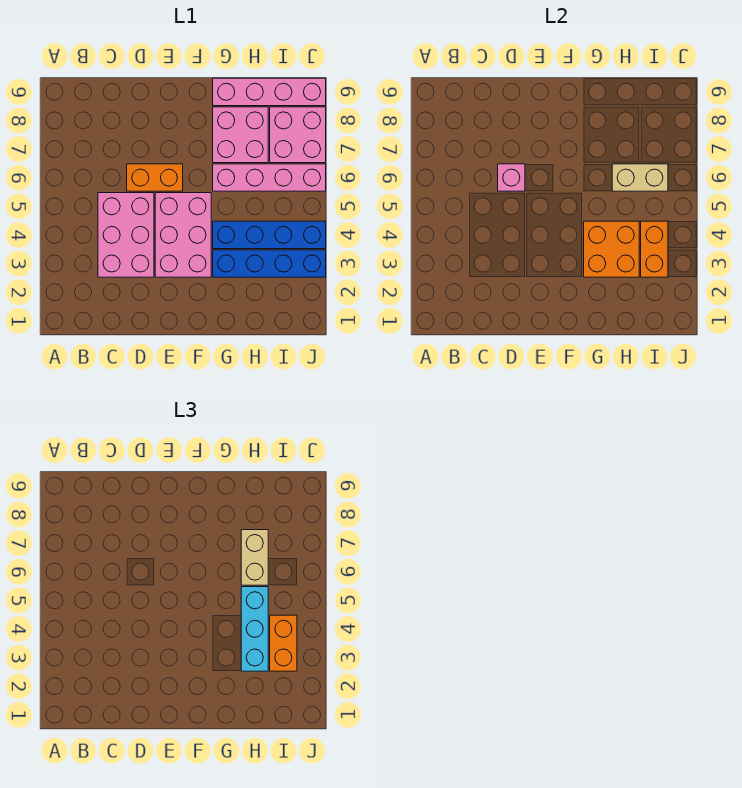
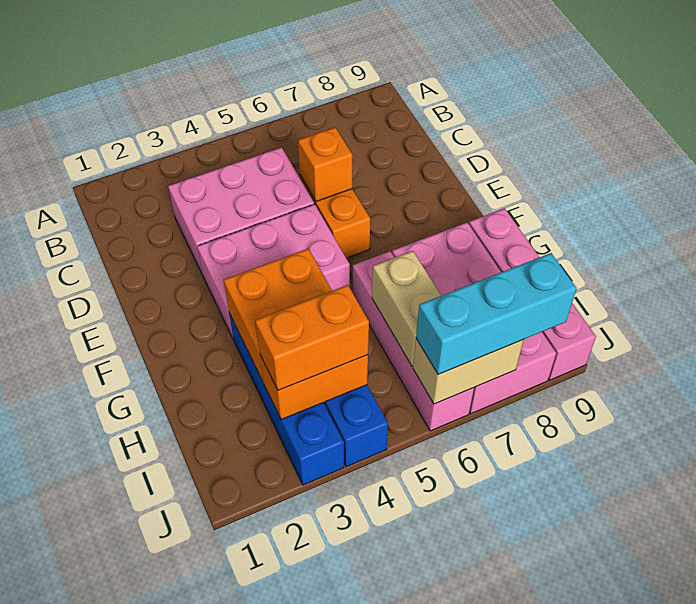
pink brick D6 level 2 -> orange brick D6 level 2
cyan brick H3:H5 level 3 -> cyan brick J6:J8 level 3
tan brick H6:H7 level 3 -> tan brick J6:J7 level 2

